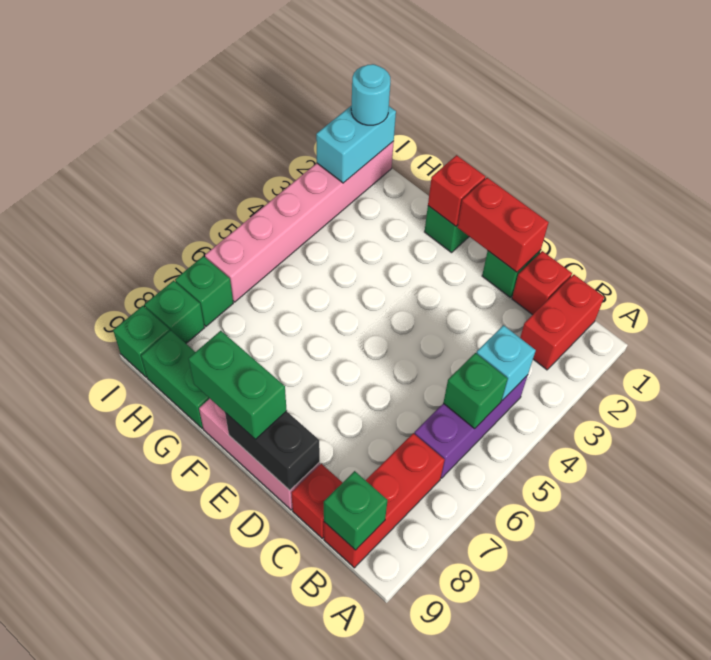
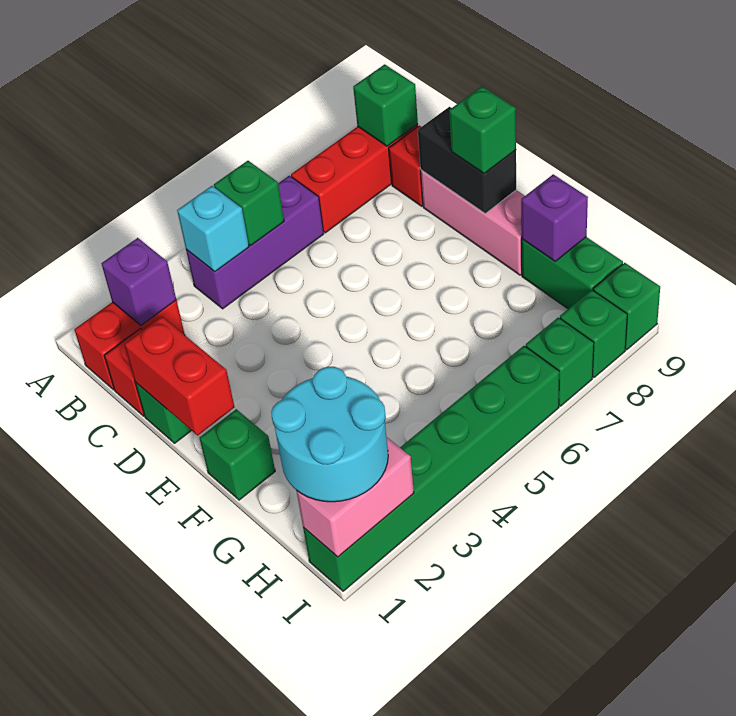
none -> purple brick B2 level 2
green brick E9:F9 level 3 -> green brick E9 level 3
red brick F1 level 2 -> none
none -> purple brick G9 level 2
pink brick I1:I6 level 1 -> green brick I1:I6 level 1
cyan brick I1:I2 level 2 -> pink brick I1:I2 level 2
cyan round brick I1 level 3 -> cyan round brick H1:I2 level 3

